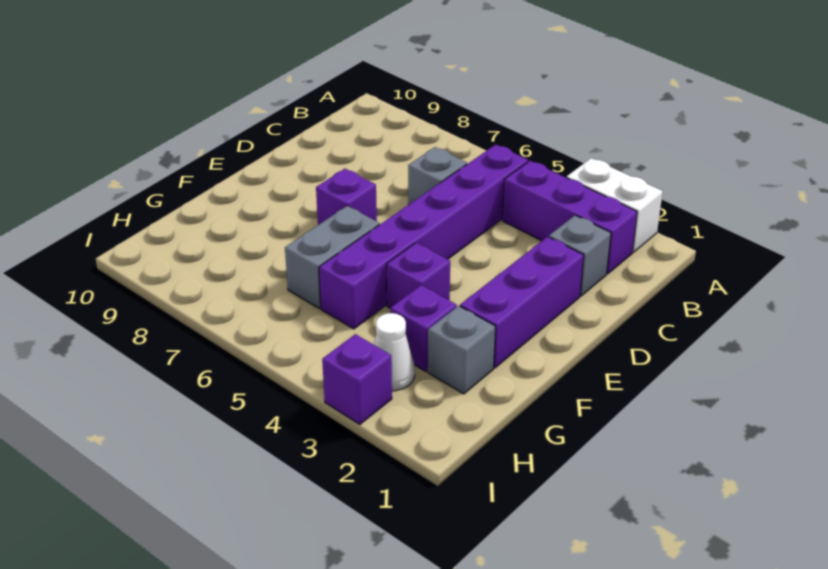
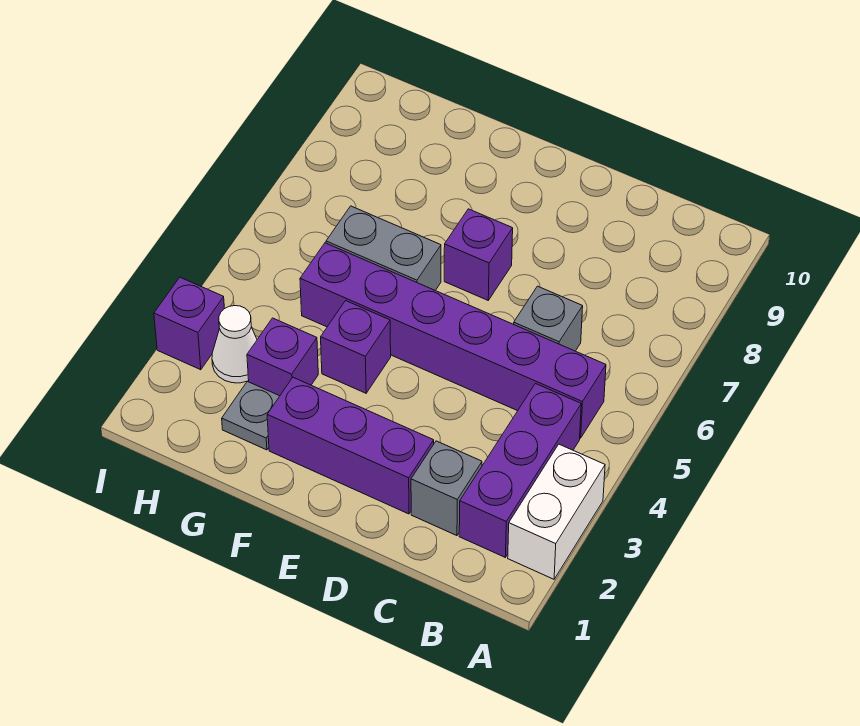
grey brick G2 level 1 -> grey plate G2 level 1

